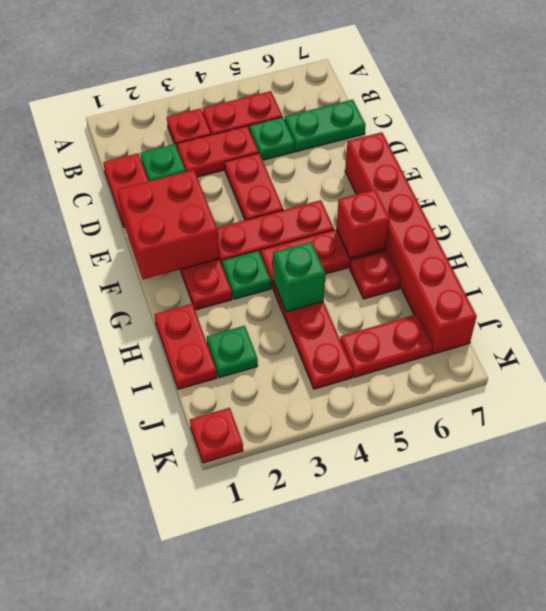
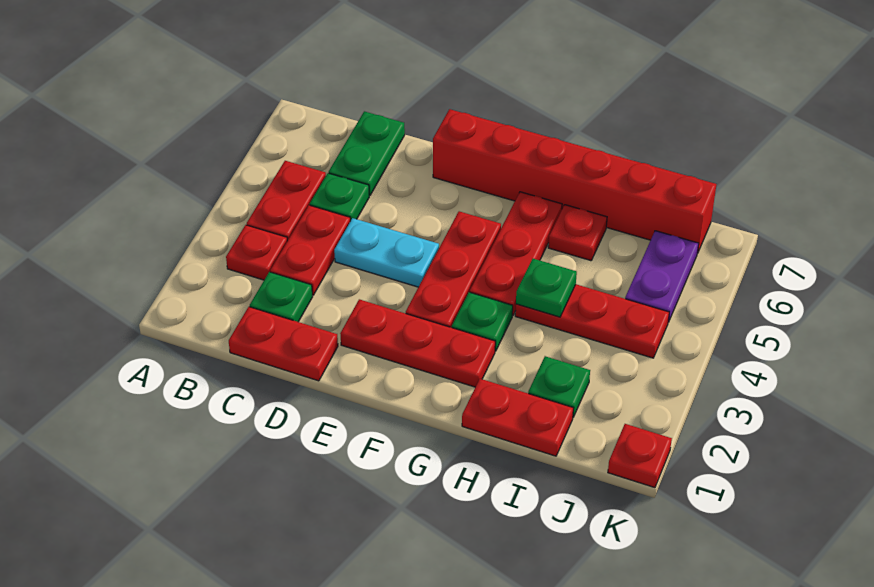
red plate D4:E4 level 1 -> cyan plate D4:E4 level 1
red brick E1:F2 level 2 -> none
red brick G6 level 2 -> none
green brick H4 level 2 -> green plate H4 level 2
red plate J5:J6 level 1 -> purple plate J5:J6 level 1

